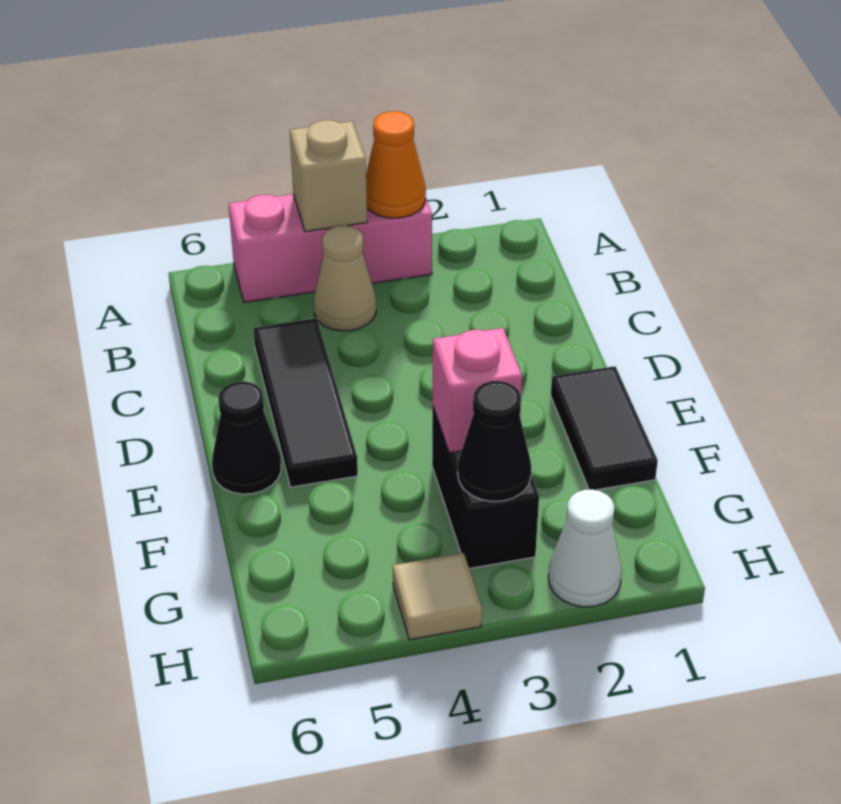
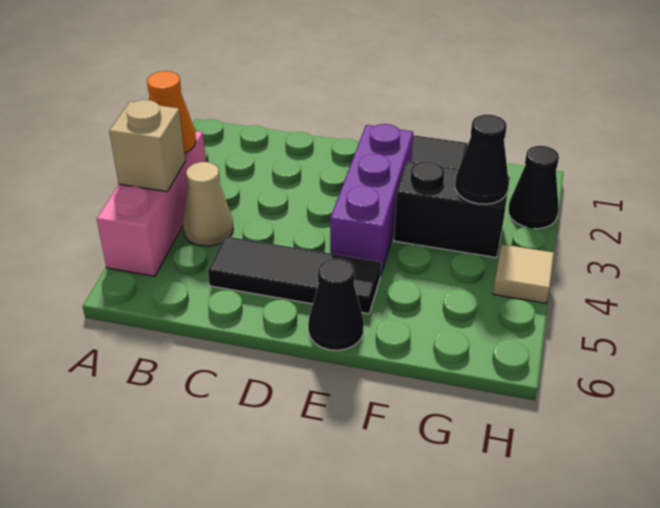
none -> purple brick E2:E4 level 1
pink brick F3 level 2 -> none
white cone H2 level 1 -> black cone H2 level 1

